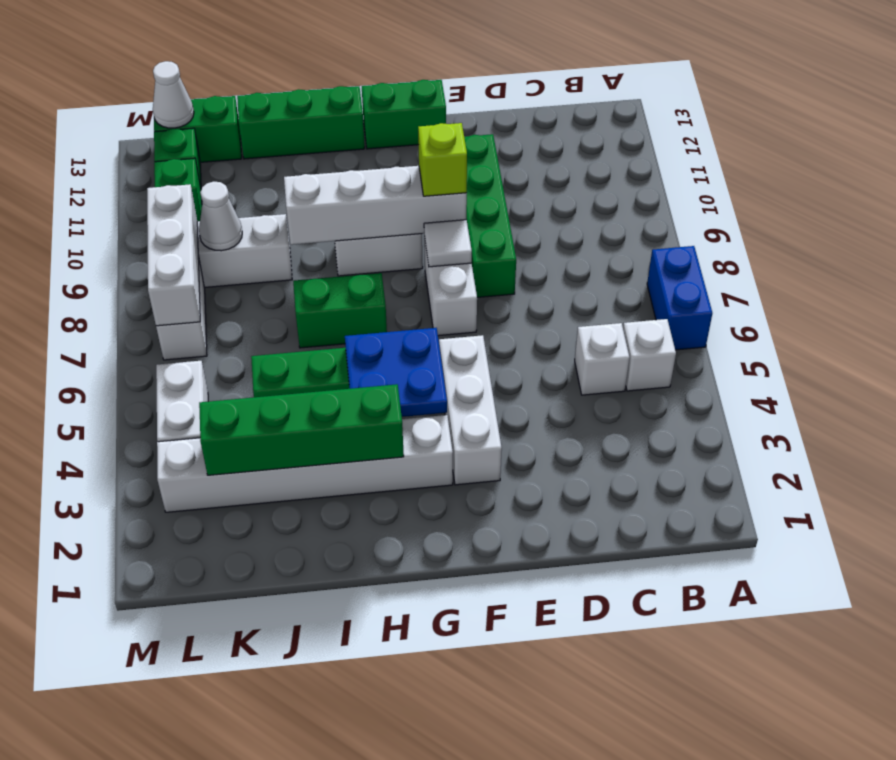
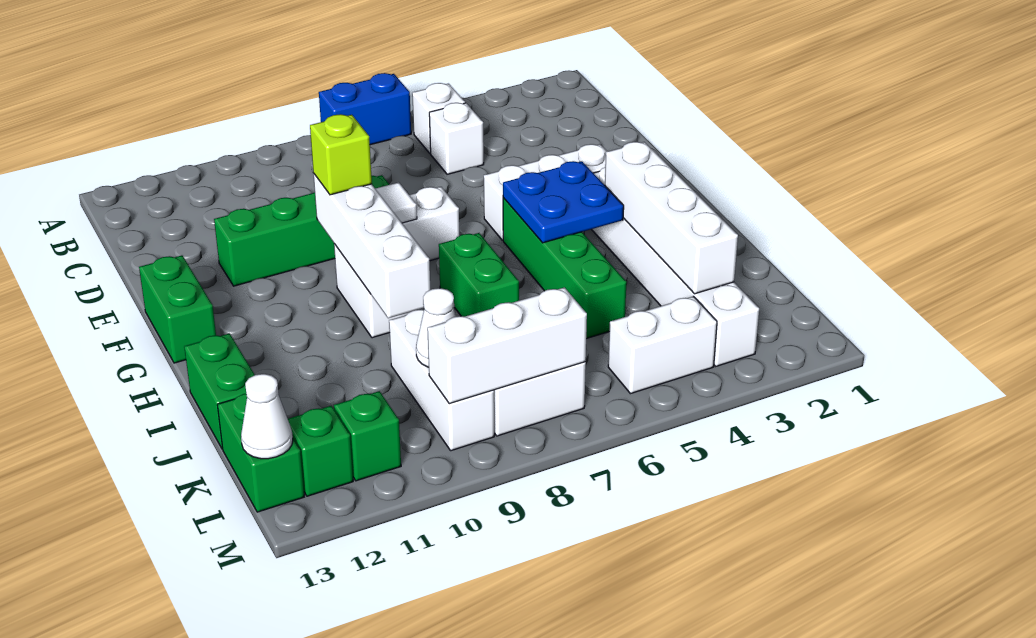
green brick H3:K3 level 2 -> white brick H3:K3 level 2
green brick H13:J13 level 1 -> green brick I13:J13 level 1

